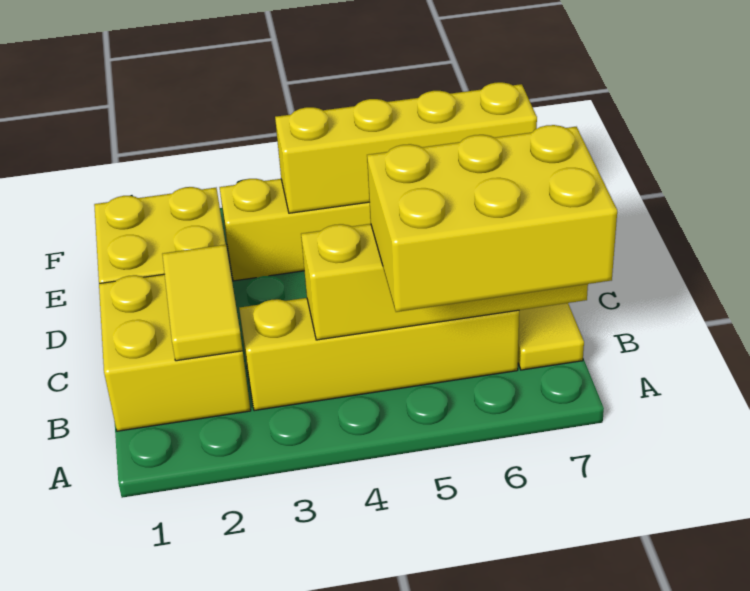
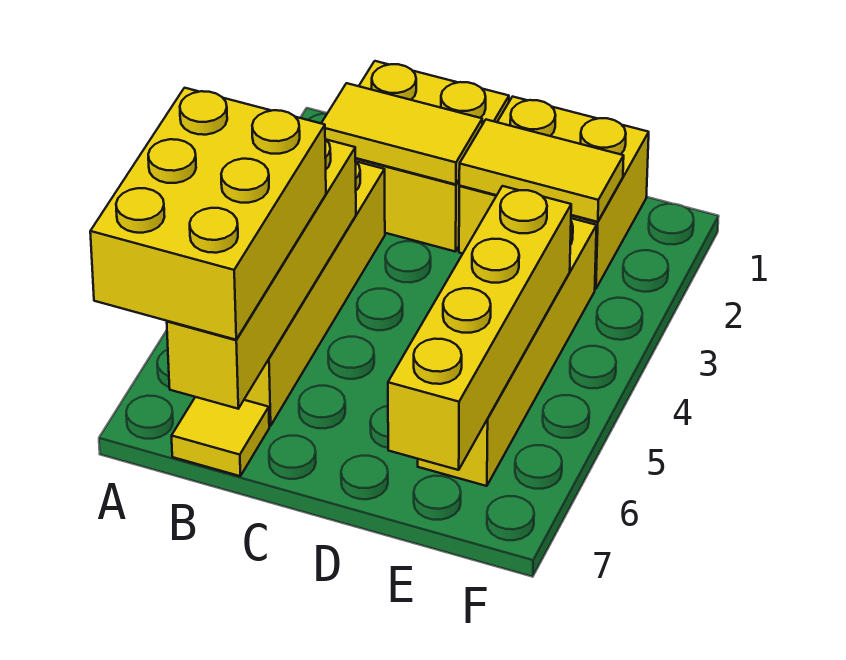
none -> yellow tile D2:E2 level 2

